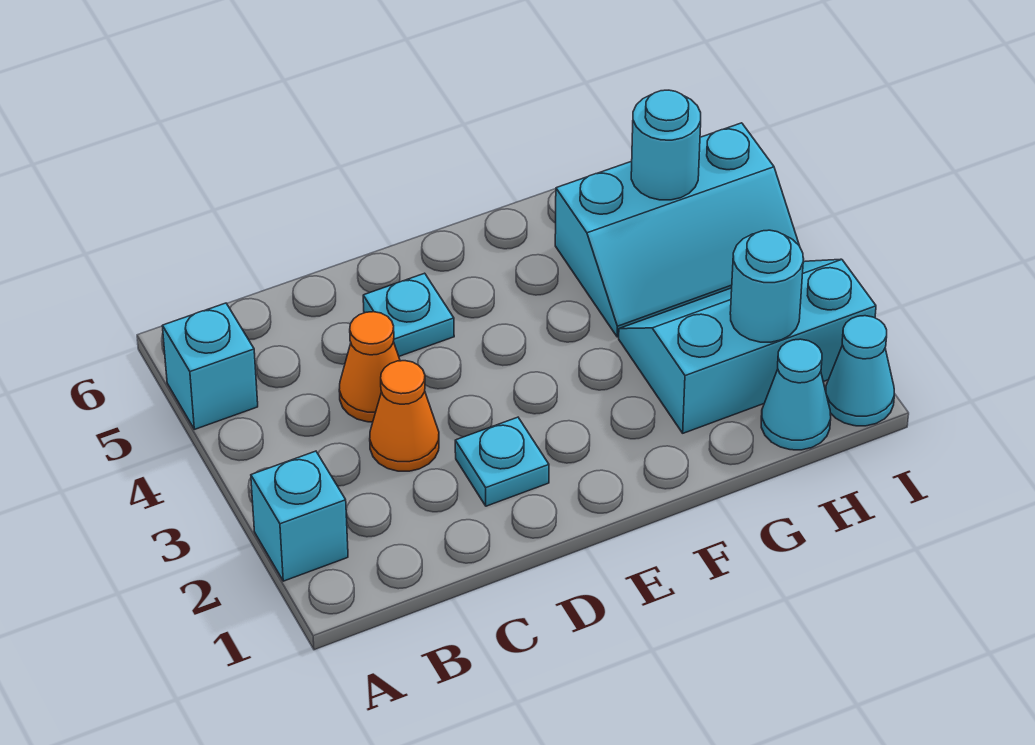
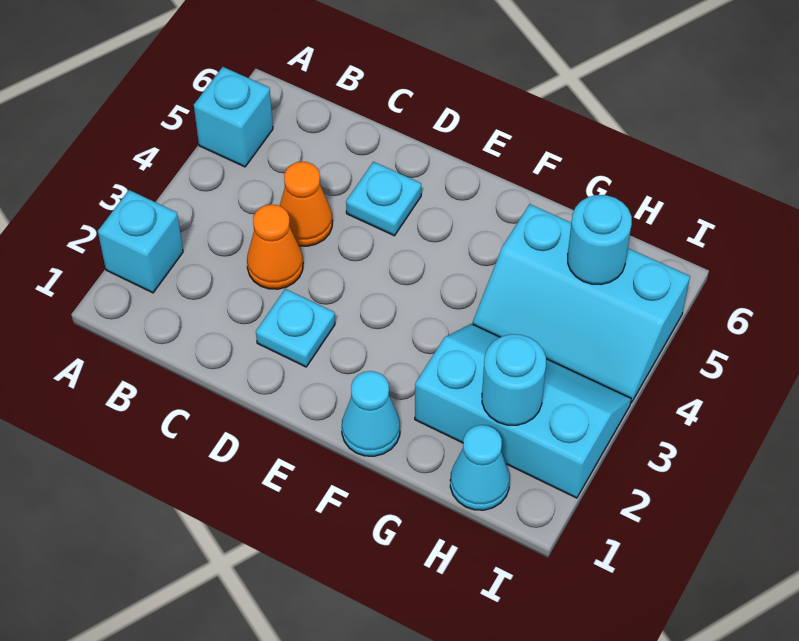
cyan cone I1 level 1 -> cyan cone F1 level 1

